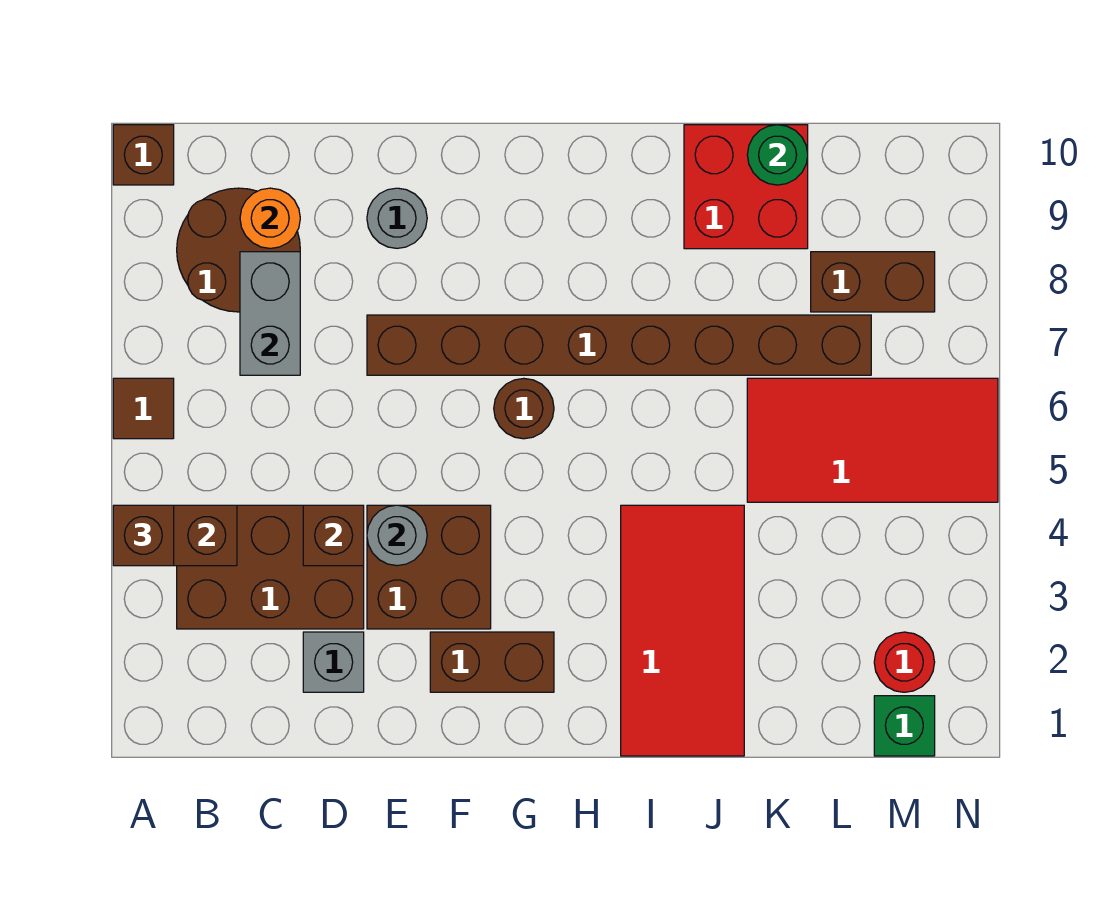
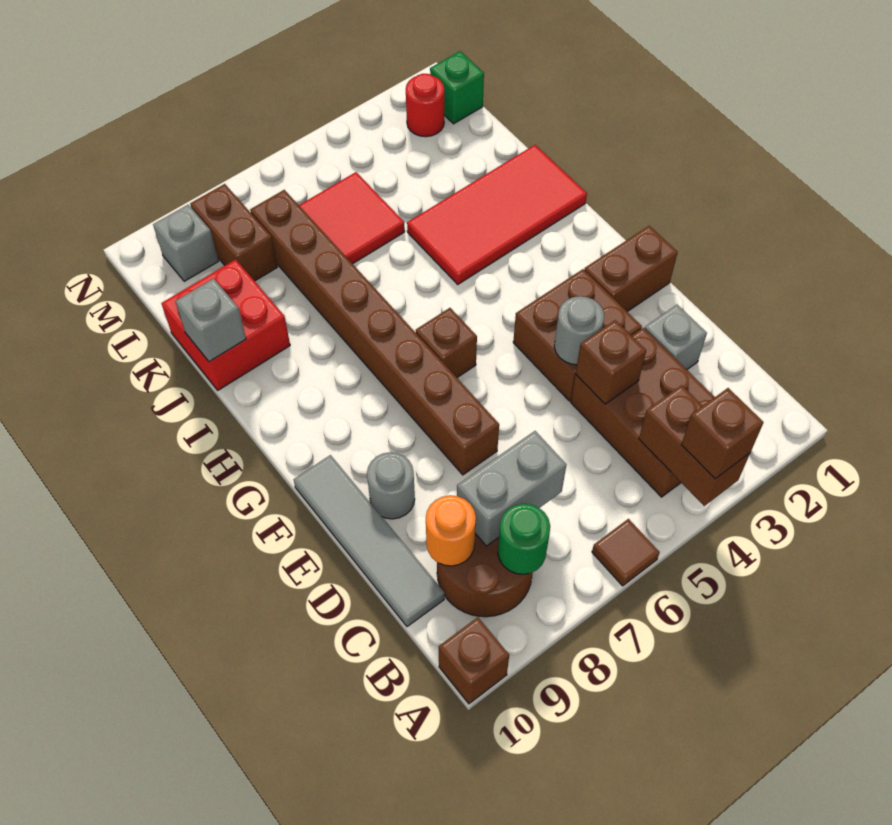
none -> grey tile C10:F10 level 1
brown brick F2:G2 level 1 -> brown brick F1:F2 level 1
brown round brick G6 level 1 -> brown brick G6 level 1
none -> grey brick J10 level 2
red tile K5:N6 level 1 -> red tile K5:L6 level 1
green round brick K10 level 2 -> green round brick B8 level 2
none -> grey brick M9 level 1

